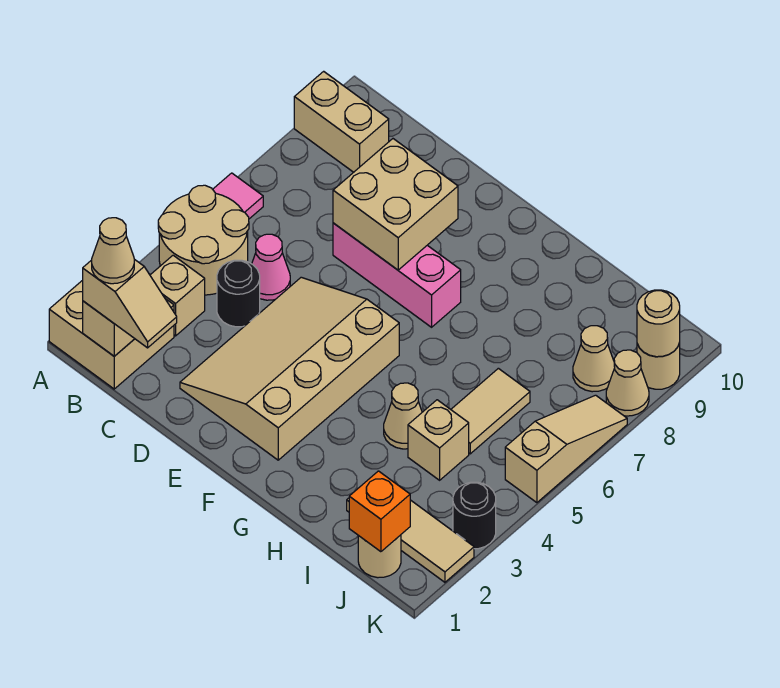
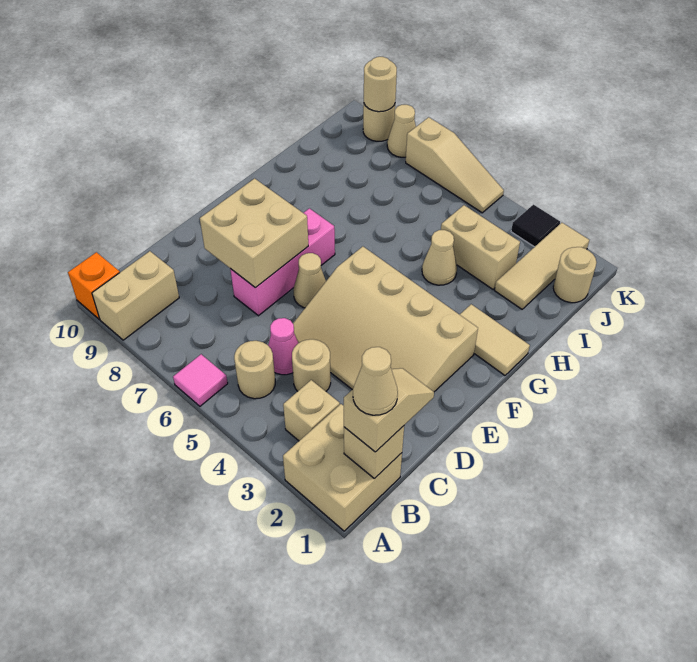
tan round brick A4:B5 level 1 -> tan round brick B5 level 1
black round brick C4 level 1 -> tan round brick C4 level 1
tan brick I4 level 1 -> tan brick I3:I4 level 1
tan tile I5:I6 level 1 -> tan tile G1:G2 level 1
orange brick J1 level 2 -> orange brick A10 level 1
tan cone J8 level 1 -> tan cone E6 level 1
black round brick K3 level 1 -> black tile K3 level 1
tan slope K5:K7 level 1 top 5 -> tan slope K5:K7 level 1 top 7

